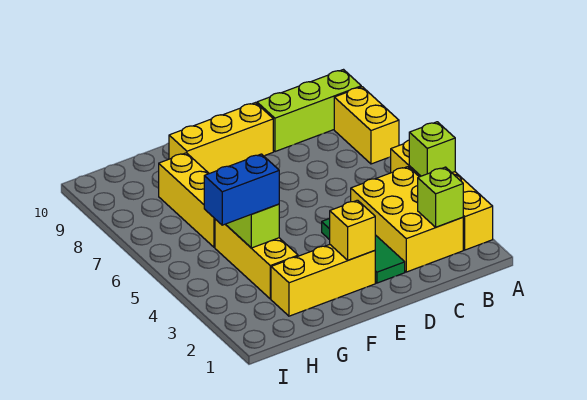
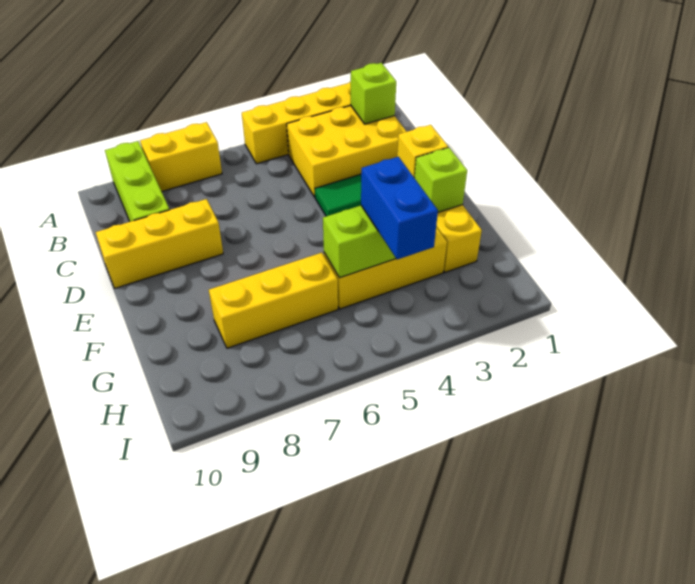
lime brick A4 level 2 -> lime brick F2 level 2
yellow brick D9:F9 level 1 -> yellow brick D8:D10 level 1

